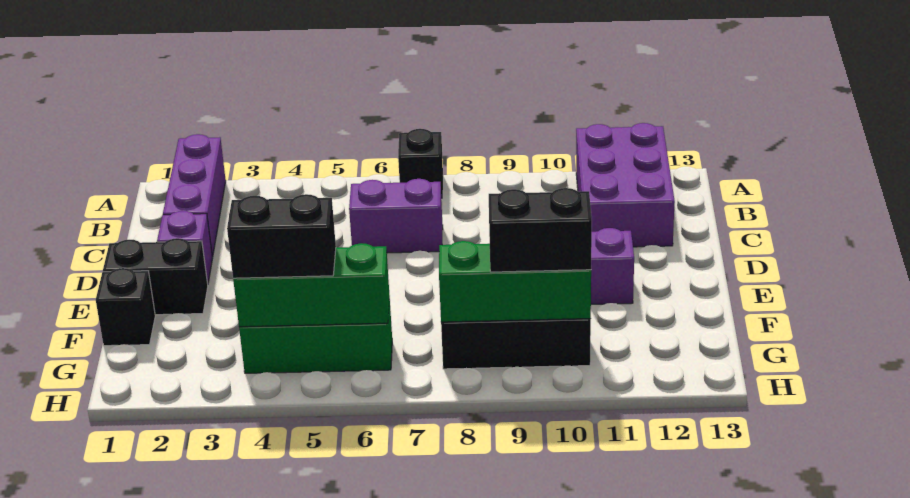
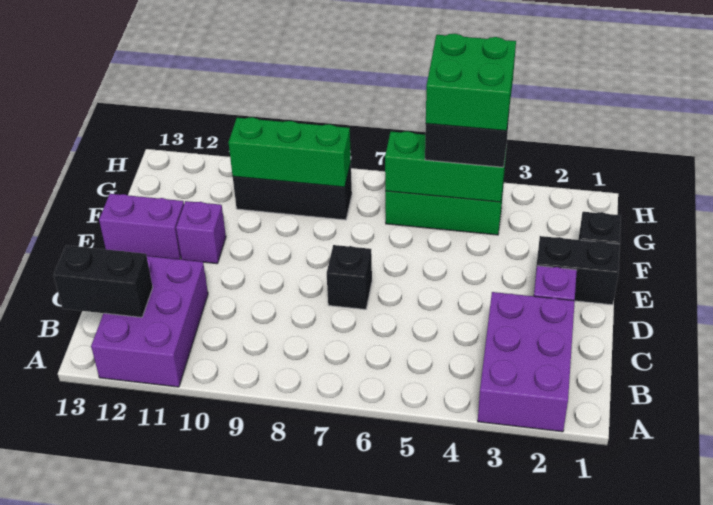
purple brick A2:C2 level 1 -> purple brick A2:C3 level 1
black brick A7 level 1 -> black brick D7 level 1
purple brick C6:C7 level 1 -> purple brick E12:E13 level 1
none -> green brick G4:H5 level 4
black brick G9:G10 level 3 -> black brick B12:B13 level 2

